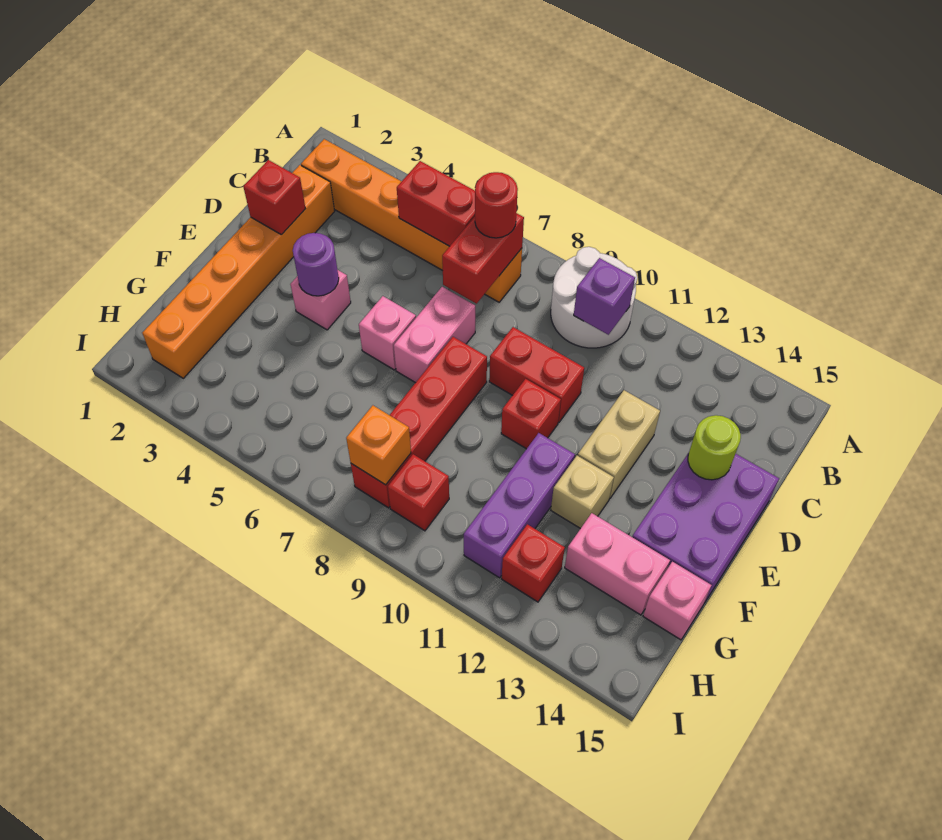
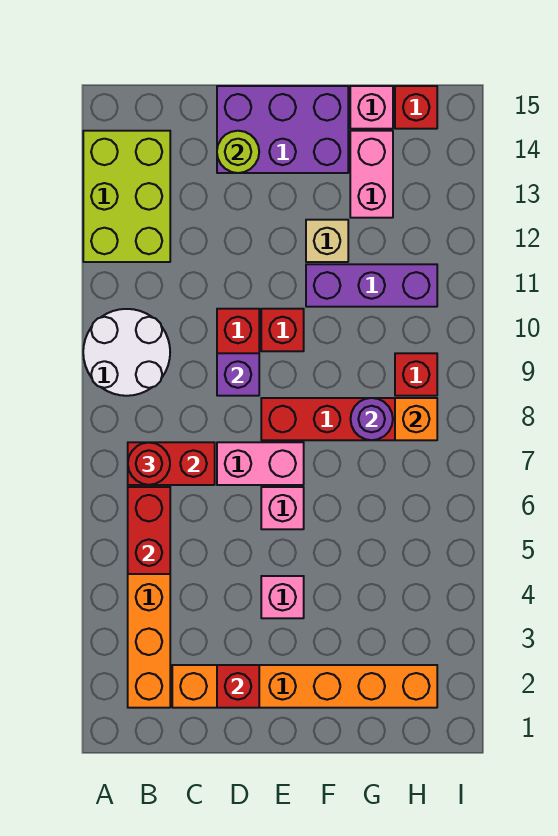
none -> lime brick A12:B14 level 1
purple brick B10 level 2 -> purple brick D9 level 2
tan brick D12:E12 level 1 -> none
purple round brick E4 level 2 -> purple round brick G8 level 2
red brick H12 level 1 -> red brick H15 level 1

